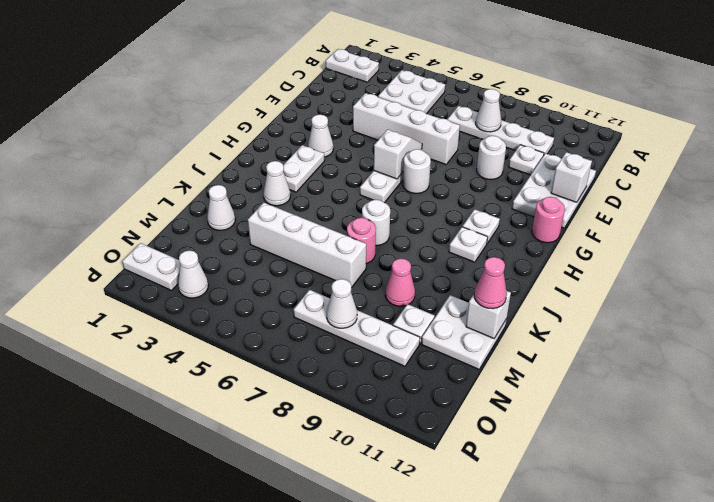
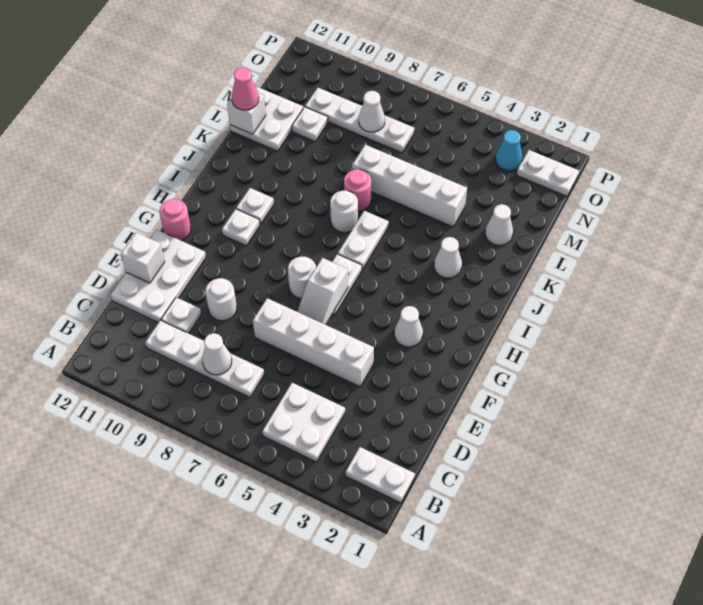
white plate H3:I3 level 1 -> white plate I6:J6 level 1
pink cone L9 level 1 -> none
white cone O3 level 1 -> cyan cone O3 level 1

